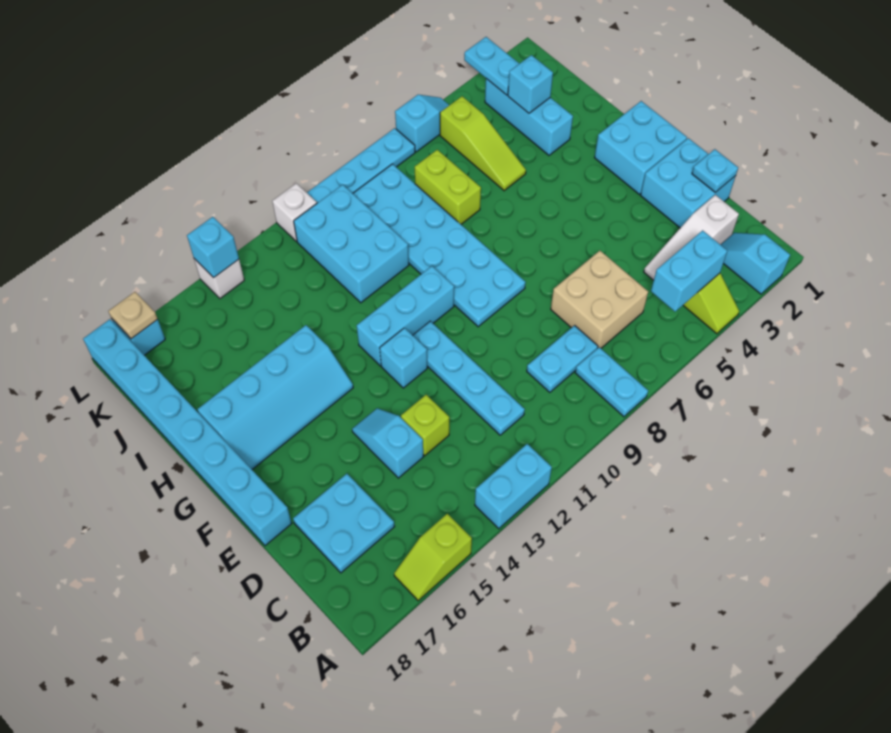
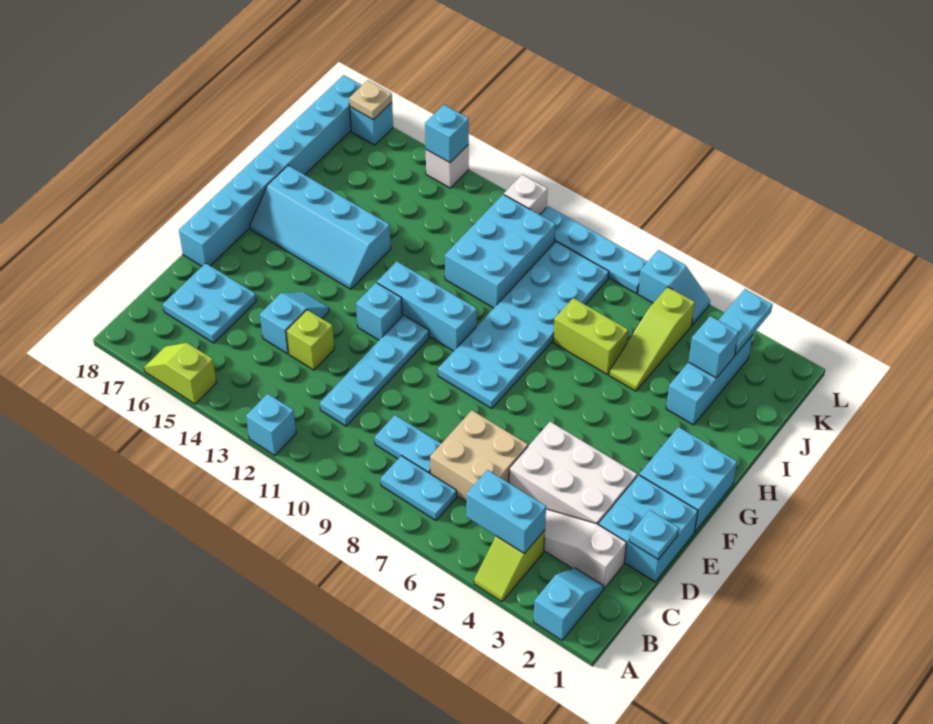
cyan plate A8:B8 level 1 -> cyan plate B7:B8 level 1
cyan brick A12:A13 level 1 -> cyan brick A12 level 1
none -> white brick D3:E5 level 1
lime brick I7:J7 level 1 -> lime brick I6:I7 level 1

